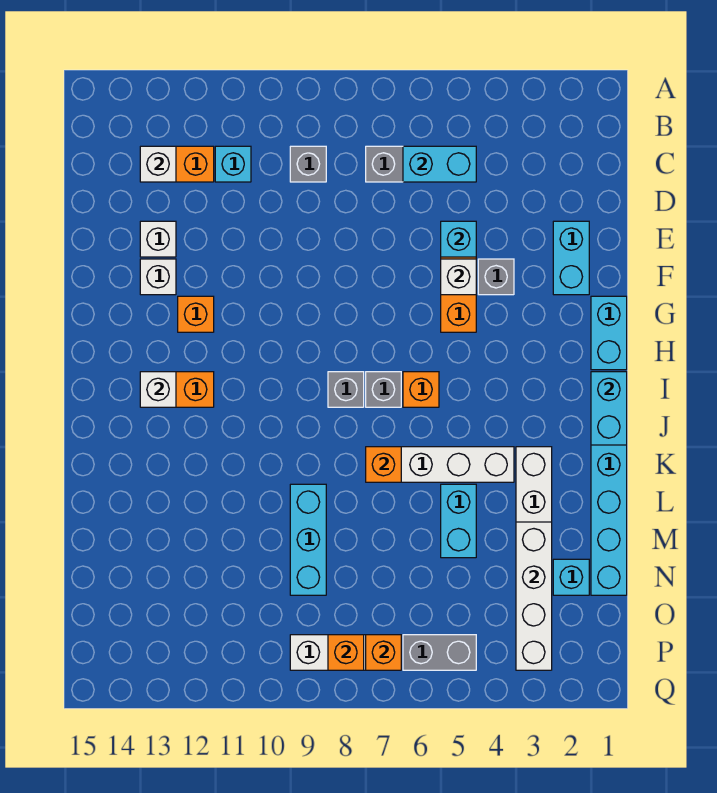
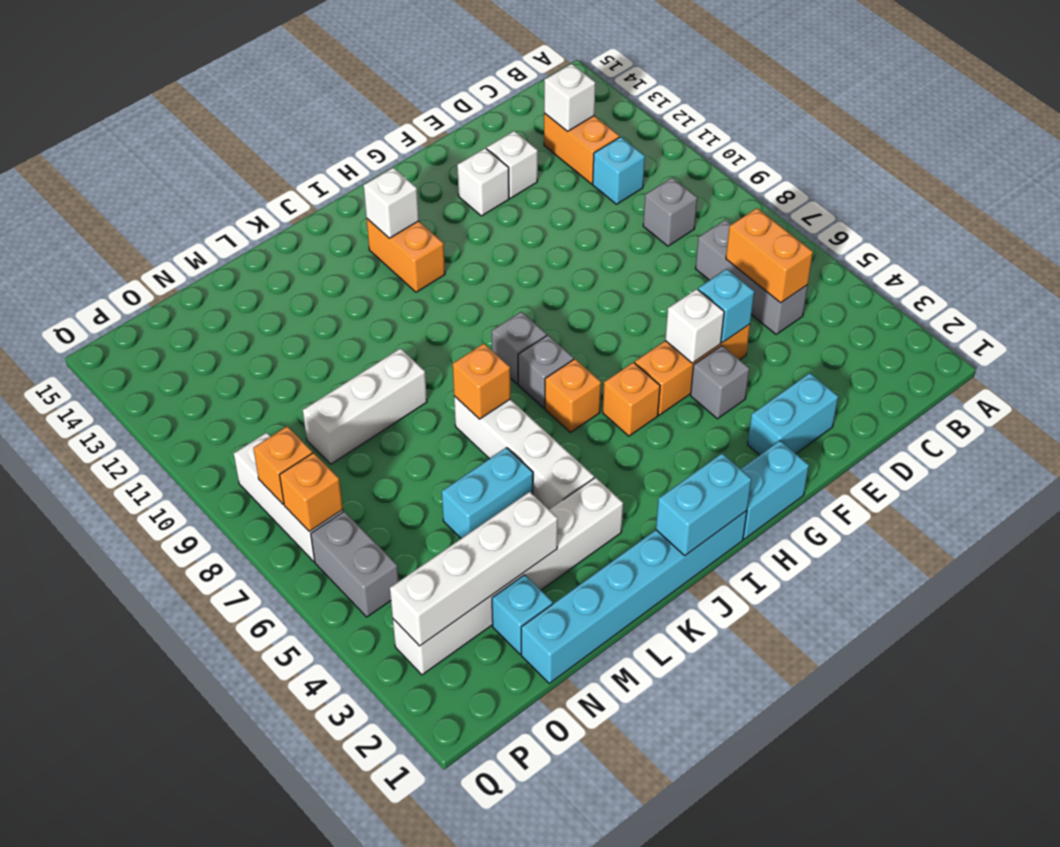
cyan brick C5:C6 level 2 -> orange brick C5:C6 level 2
orange brick G12 level 1 -> orange brick H5 level 1
cyan brick L9:N9 level 1 -> white brick L9:N9 level 1

